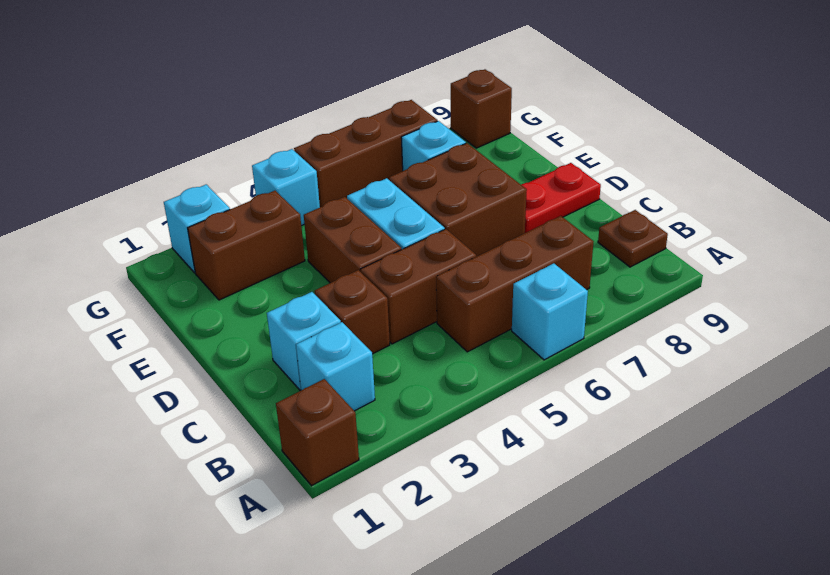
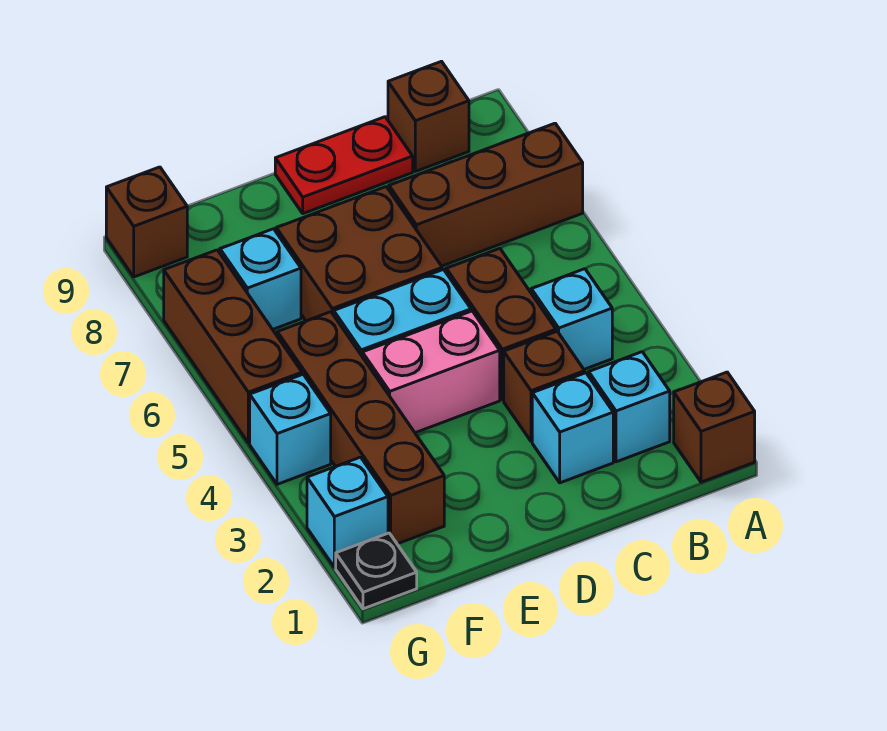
cyan brick A6 level 1 -> cyan brick B4 level 1
brown brick B5:B7 level 1 -> brown brick A7:C7 level 1
brown plate B9 level 1 -> brown brick B9 level 1
brown brick D4:E4 level 1 -> pink brick D4:E4 level 1
red plate D8:D9 level 1 -> red plate C9:D9 level 1
brown brick F2:F3 level 1 -> brown brick F2:F5 level 1
none -> black plate G1 level 1

